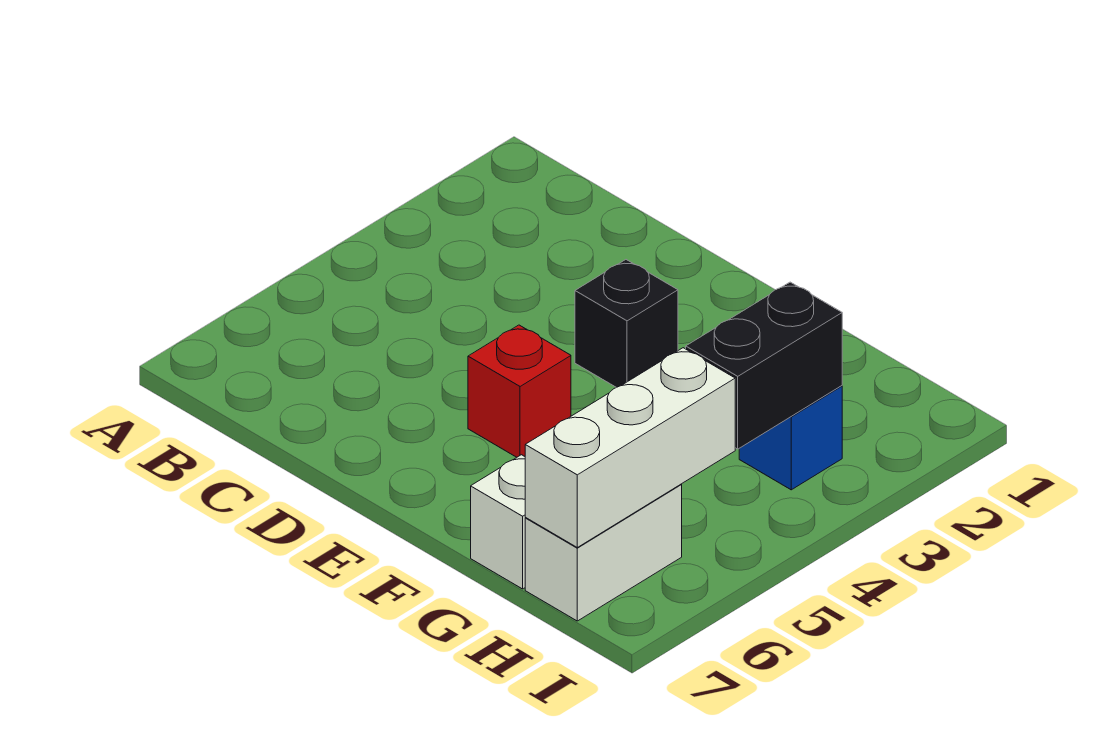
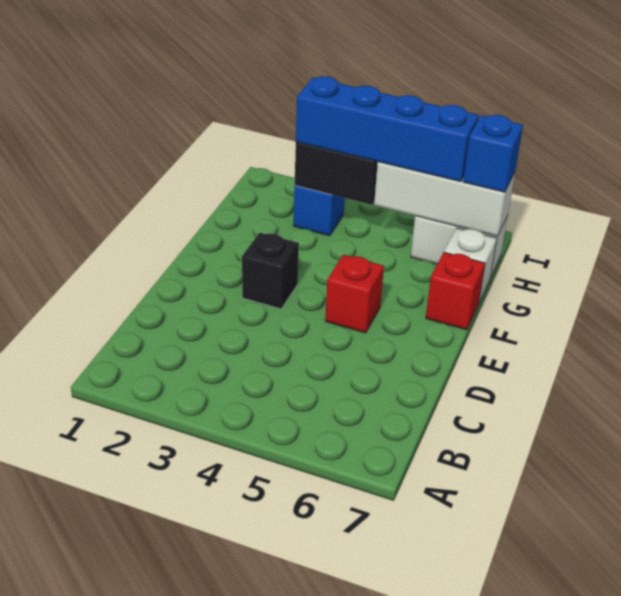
none -> red brick F7 level 1
none -> blue brick H3:H6 level 3
none -> blue brick H7 level 3

